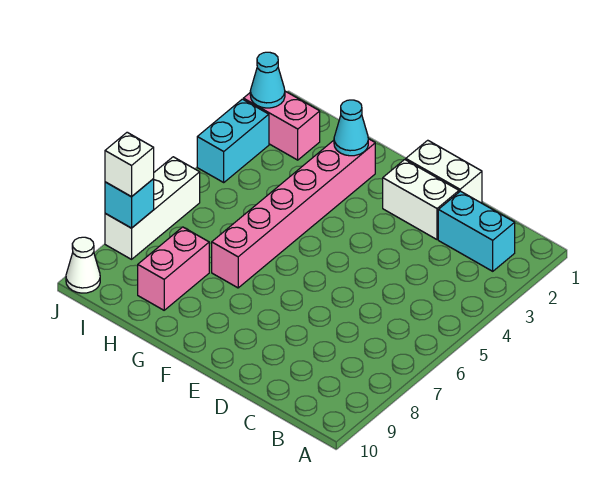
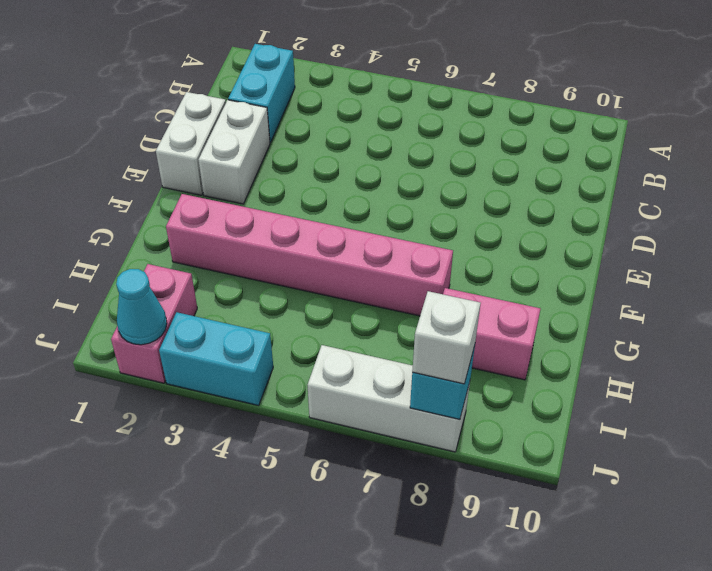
cyan cone G2 level 2 -> none
white cone J10 level 1 -> none

